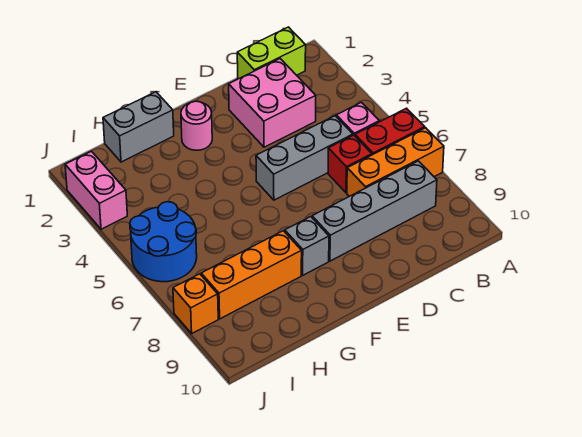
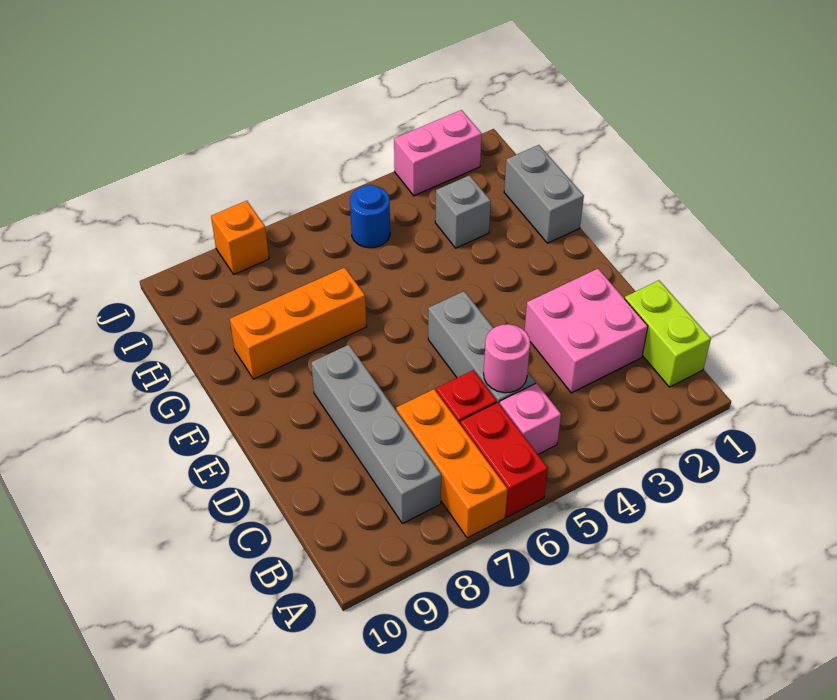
pink round brick F2 level 1 -> pink round brick C5 level 2
grey brick F8 level 1 -> grey brick H3 level 1
orange brick G8:I8 level 1 -> orange brick G7:G9 level 1
blue round brick I5:J6 level 1 -> blue round brick I5 level 1

